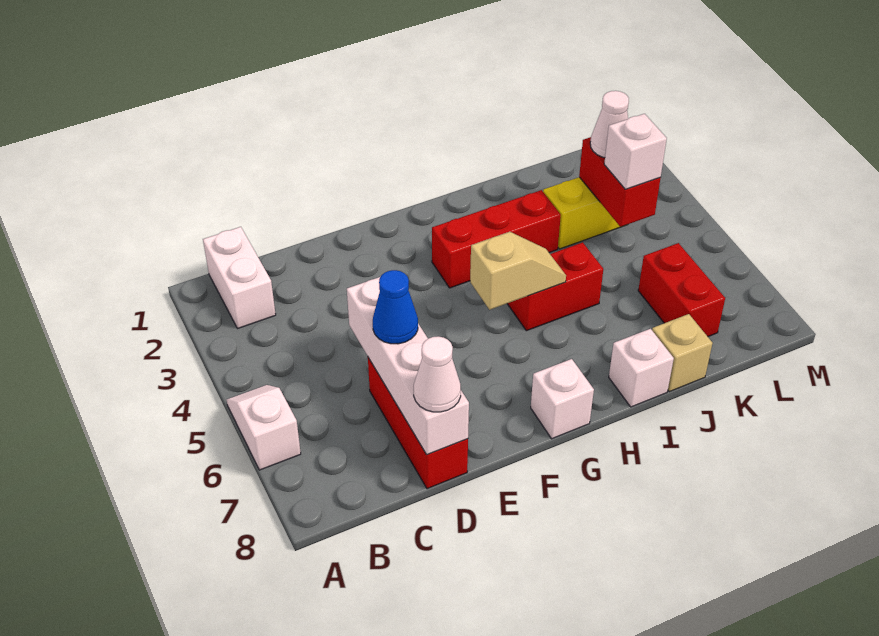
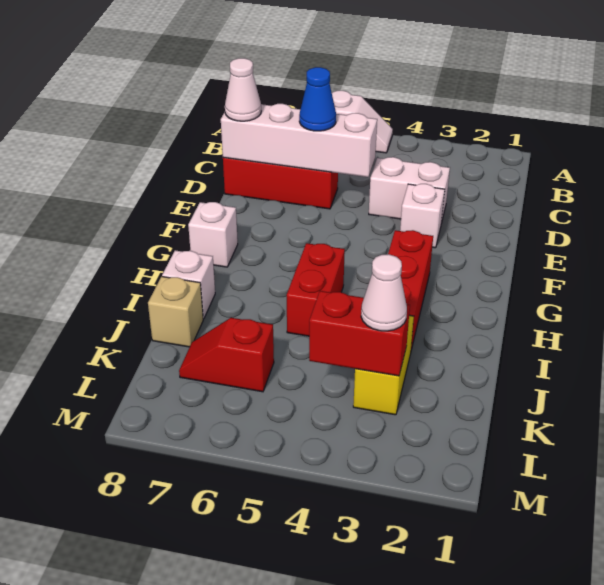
white brick B1:B2 level 1 -> white brick D3:D4 level 1
tan slope G5:H5 level 2 top G -> none
white brick K4 level 3 -> white brick E3 level 1
red brick K6:K7 level 1 -> red slope K6:K7 level 1 top 6

